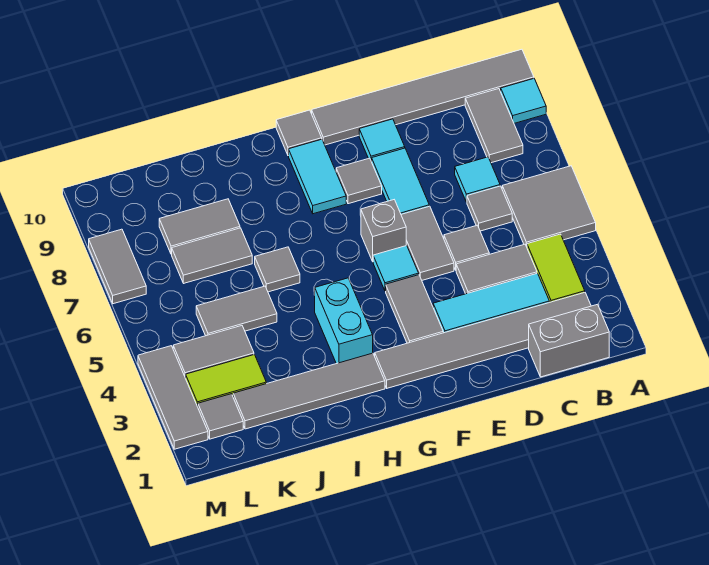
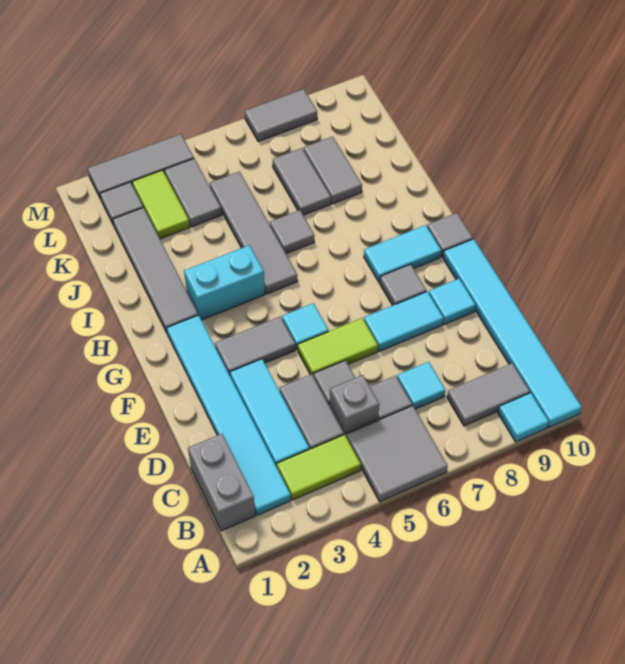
grey tile A10:F10 level 1 -> cyan tile A10:F10 level 1
grey tile B2:G2 level 1 -> cyan tile B2:G2 level 1
grey tile E5:E6 level 1 -> lime tile E5:E6 level 1
grey brick F6 level 1 -> grey brick C5 level 1
grey tile J5:K5 level 1 -> grey tile H5:K5 level 1

